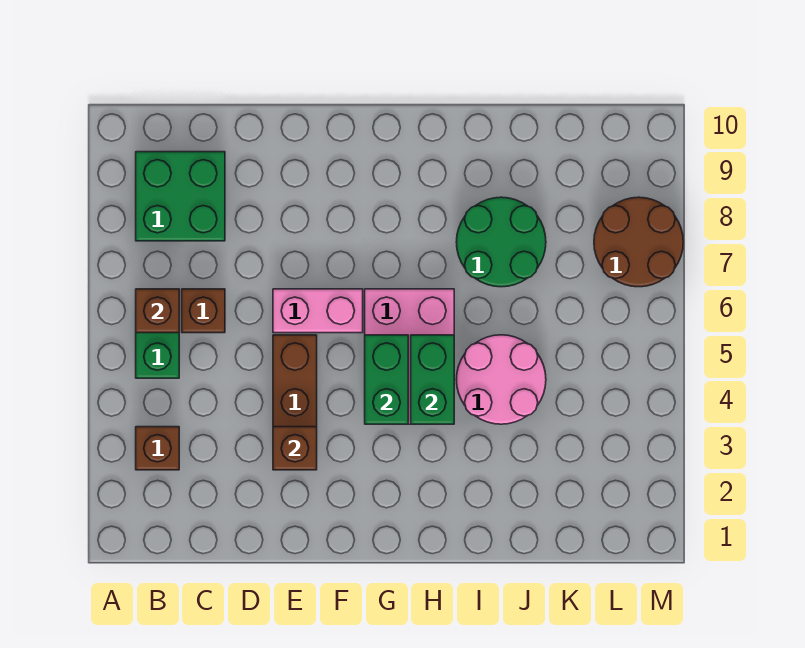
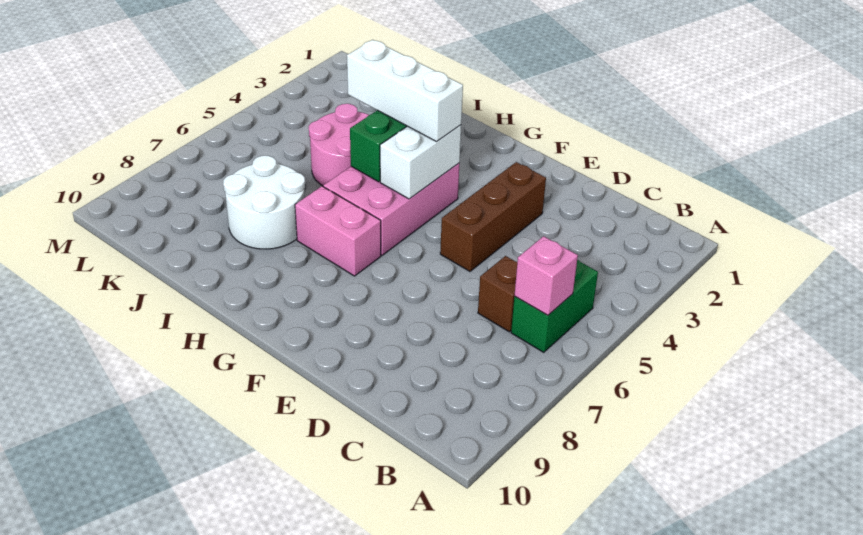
brown brick B3 level 1 -> none
brown brick B6 level 2 -> pink brick B6 level 2
green brick B8:C9 level 1 -> none
brown brick E3 level 2 -> none
pink brick E6:F6 level 1 -> pink brick G7:H7 level 1
green brick G4:G5 level 2 -> white brick G4:G5 level 2
none -> white brick G4:I4 level 3
green round brick I7:J8 level 1 -> white round brick I7:J8 level 1
brown round brick L7:M8 level 1 -> none

